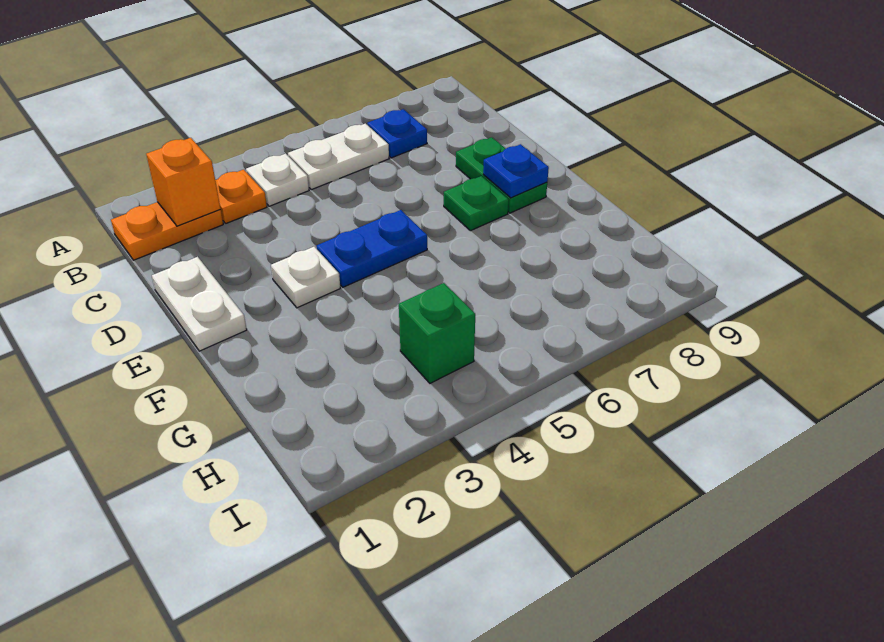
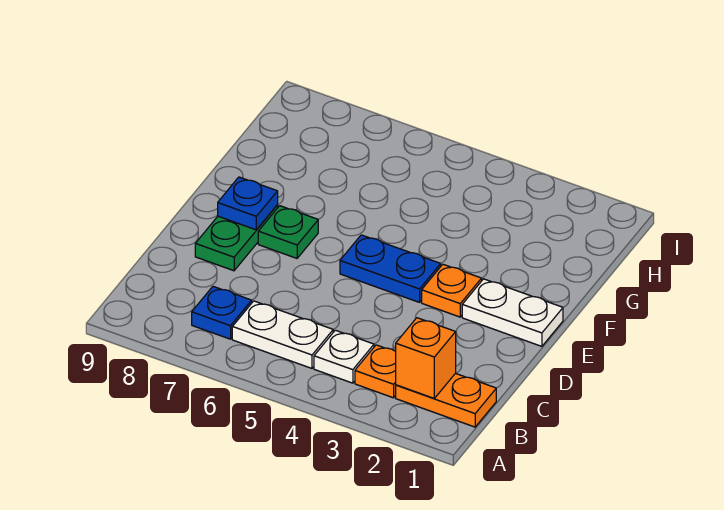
white plate D1:E1 level 1 -> white plate E1:E2 level 1
white plate E3 level 1 -> orange plate E3 level 1
green brick H4 level 1 -> none

